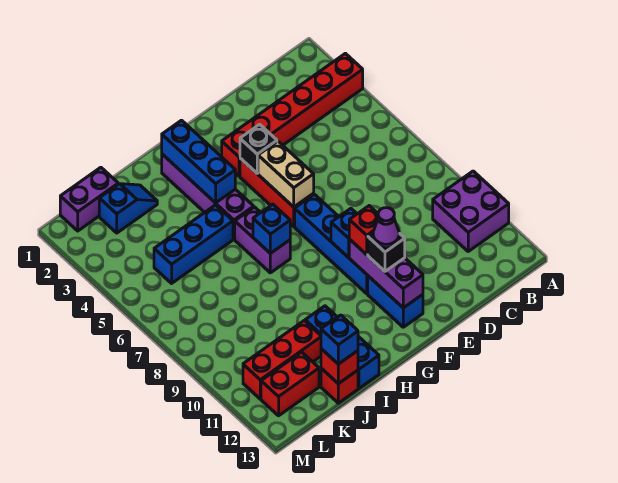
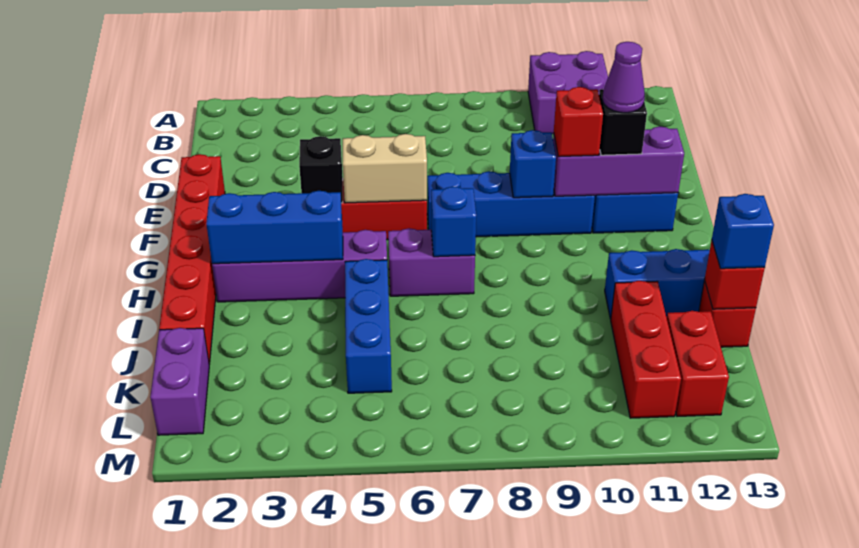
red brick A3:F3 level 1 -> red brick E1:J1 level 1
blue slope J2:K2 level 1 top K -> none

